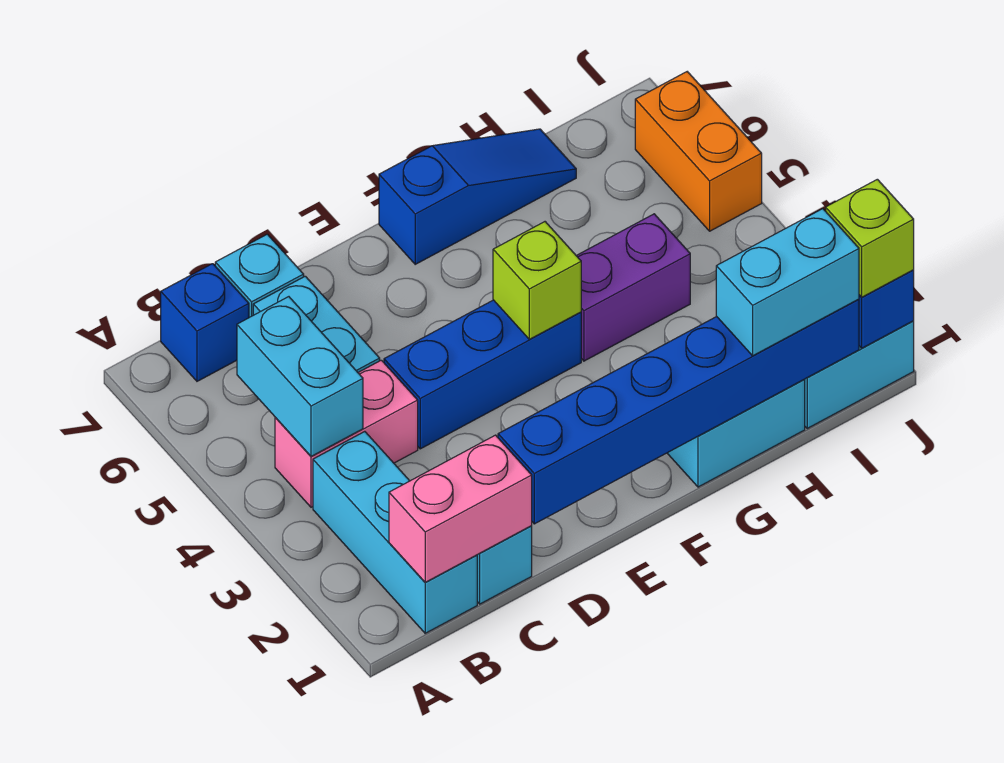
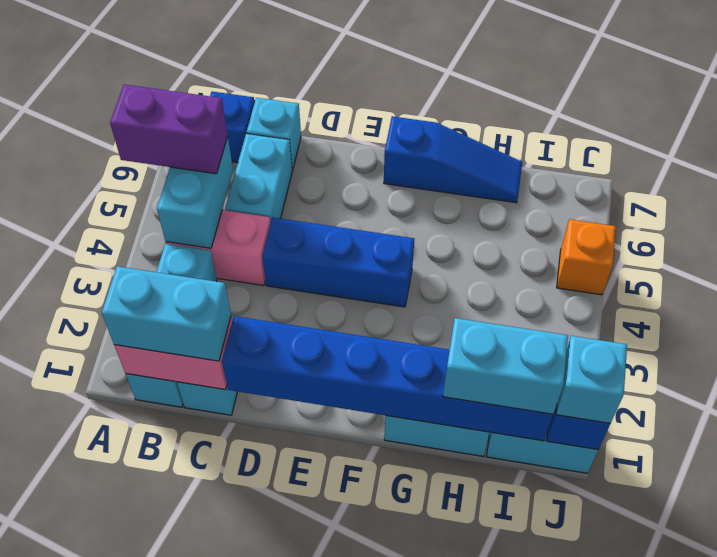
none -> cyan brick B1:C1 level 3
lime brick F4 level 2 -> none
purple brick G4:H4 level 1 -> purple brick A5:B5 level 3
lime brick J1 level 3 -> cyan brick J1 level 3
orange brick J5:J6 level 1 -> orange brick J5 level 1

